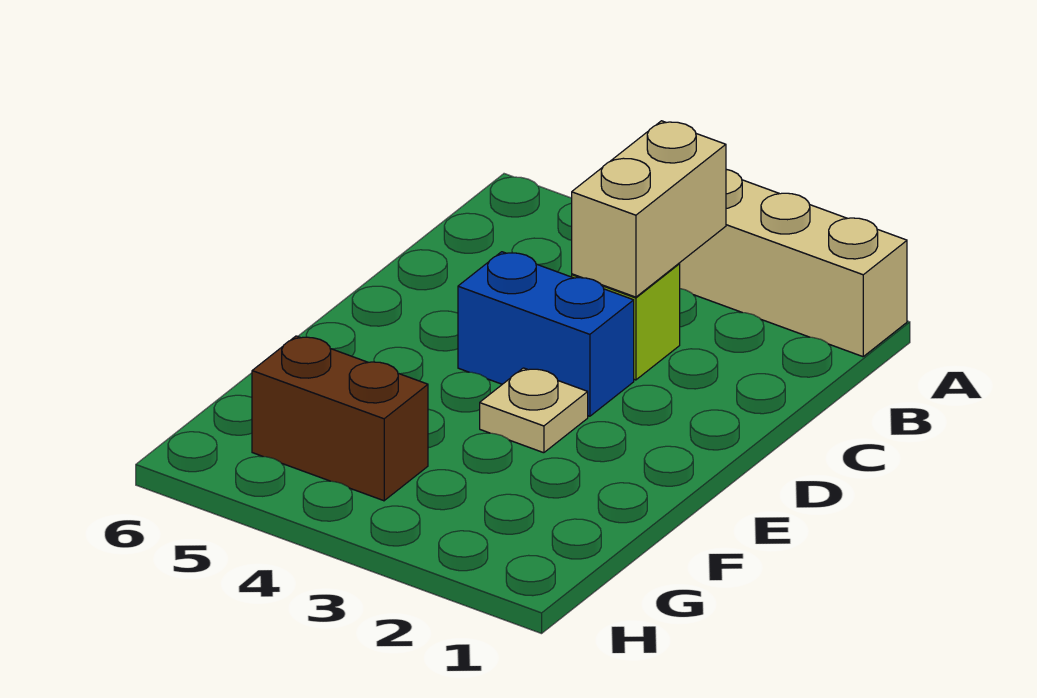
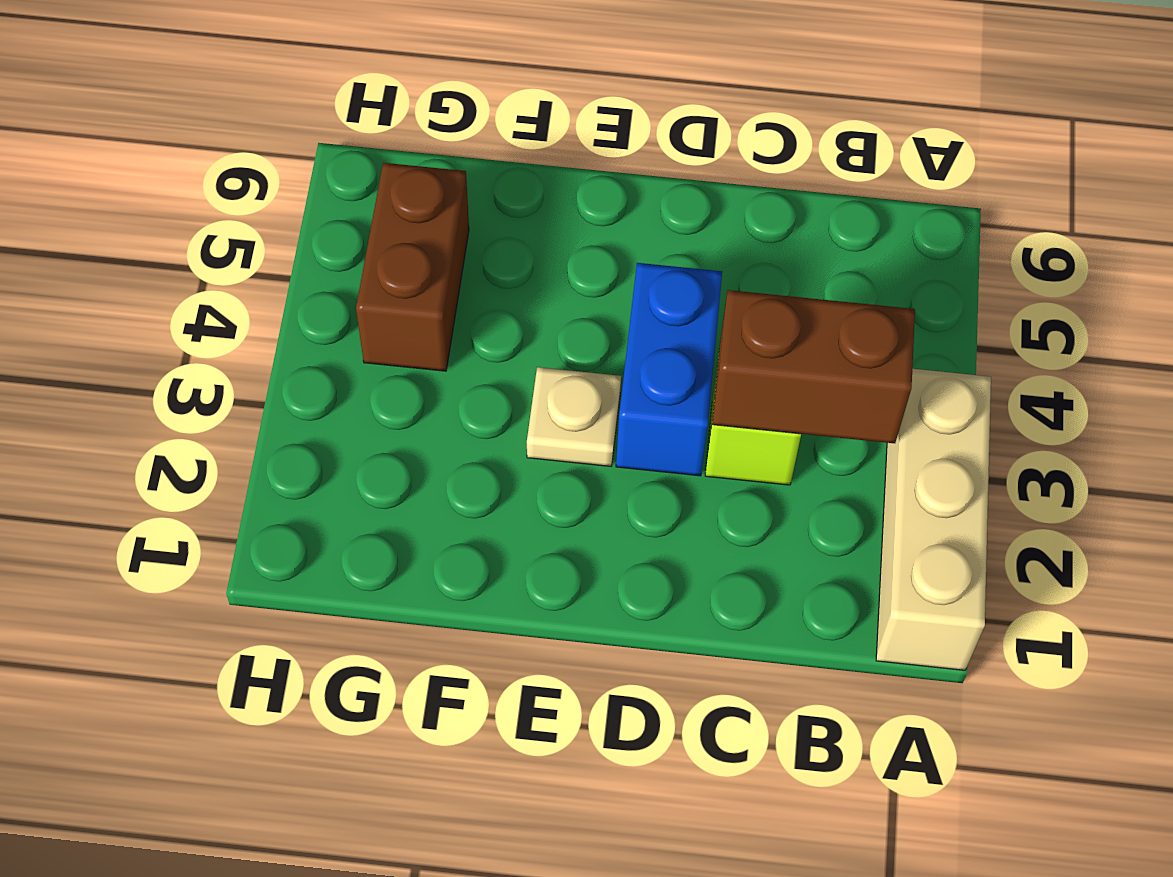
tan brick B3:C3 level 2 -> brown brick B3:C3 level 2

